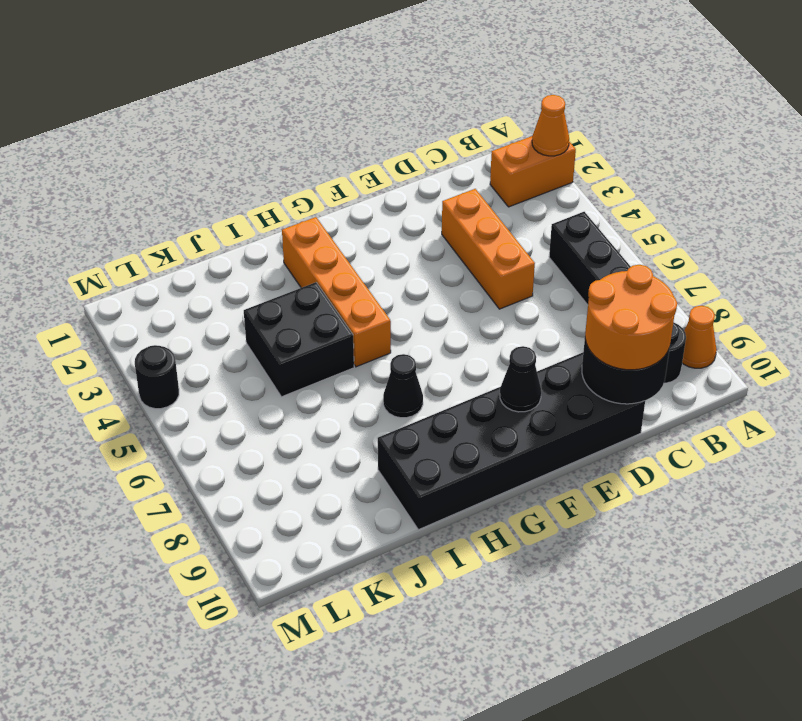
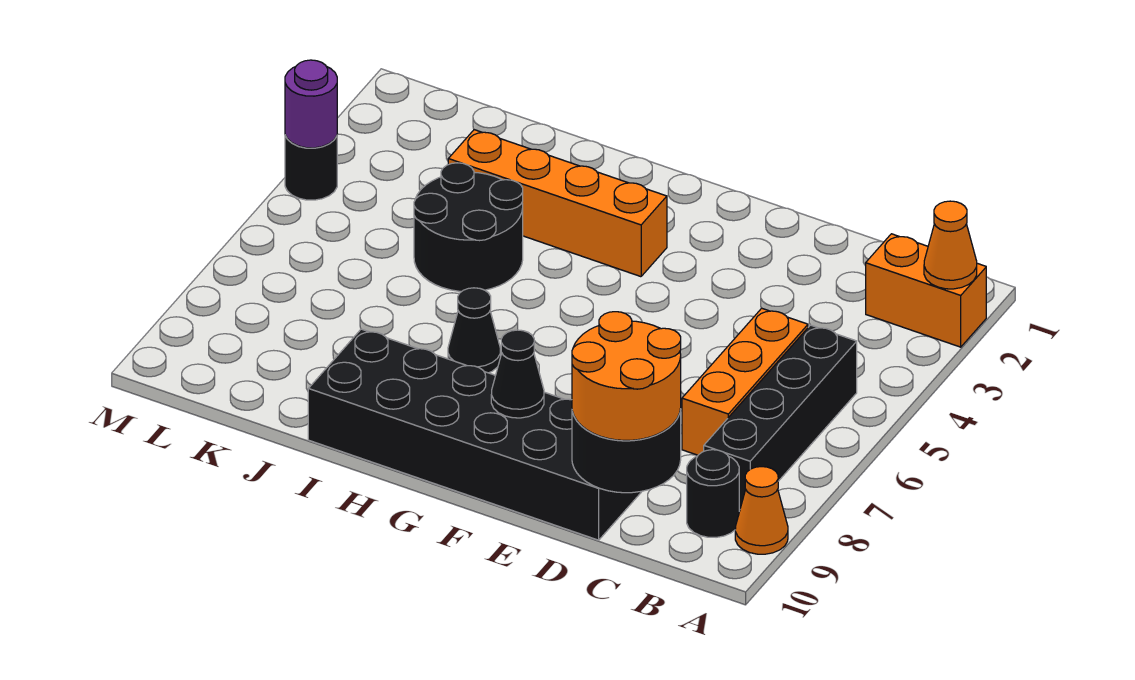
orange brick D3:D5 level 1 -> orange brick C5:C7 level 1
orange brick H2:H5 level 1 -> orange brick G3:J3 level 1
black brick I4:J5 level 1 -> black round brick I4:J5 level 1
none -> purple round brick M4 level 2

